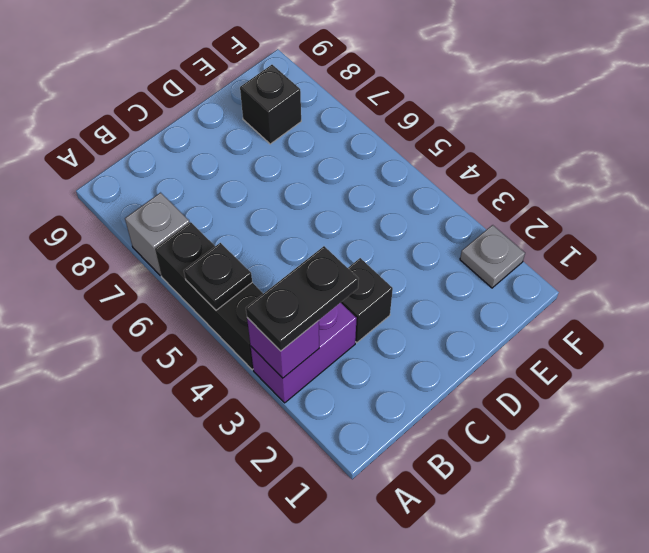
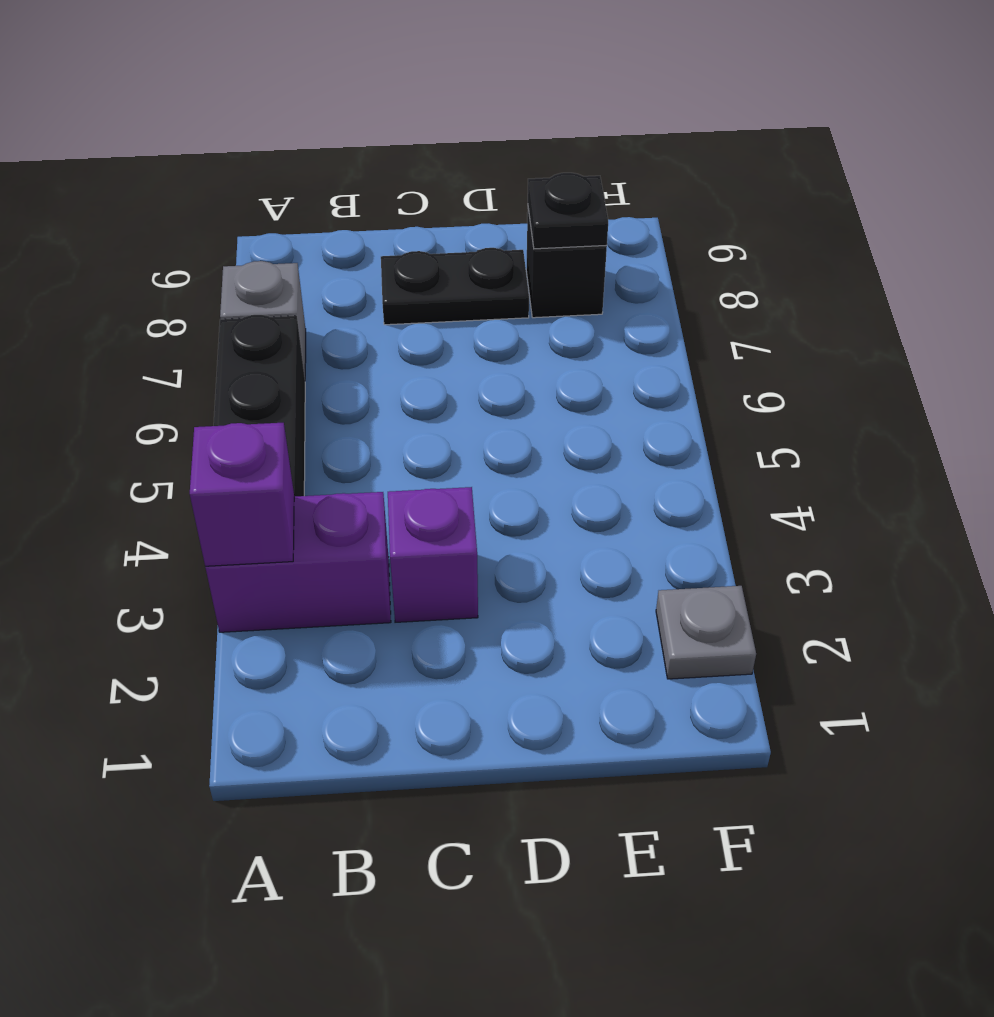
black plate A3:B3 level 3 -> black plate C8:D8 level 1
black plate A5 level 2 -> black plate E8 level 2
black brick C3 level 1 -> purple brick C3 level 1

